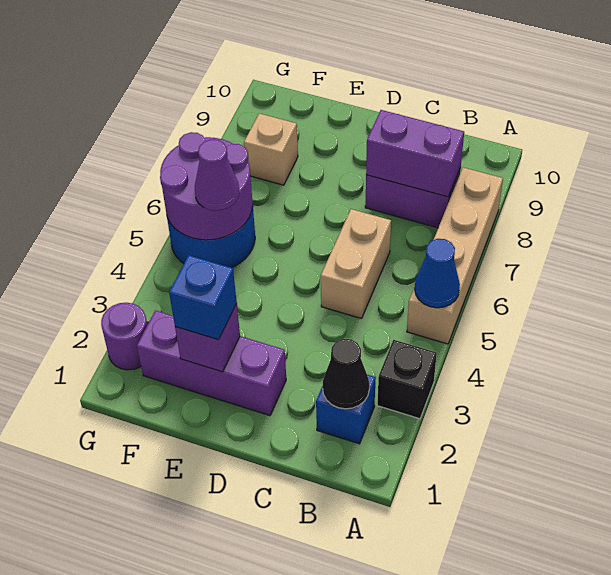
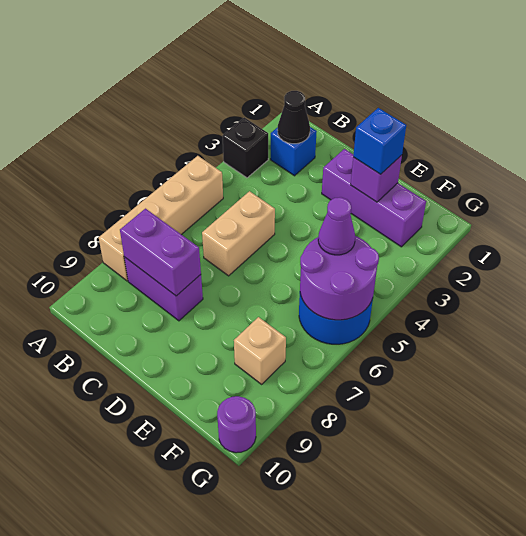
blue cone A5 level 2 -> none
purple round brick G2 level 1 -> purple round brick G10 level 1

